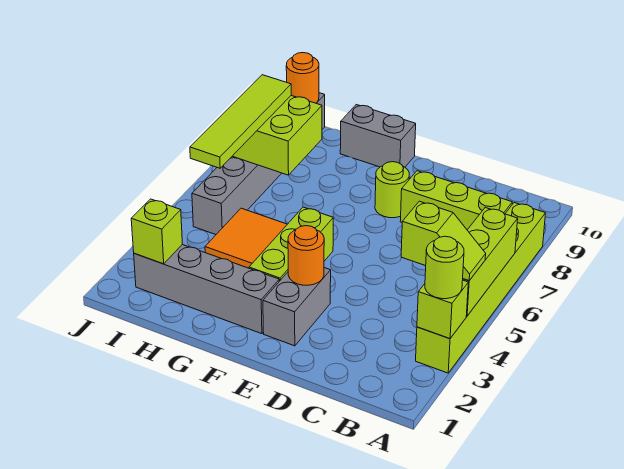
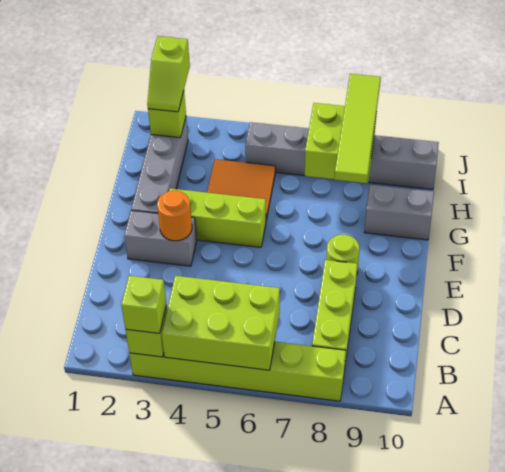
lime round brick A3 level 3 -> lime brick A3 level 3
lime brick A4:A6 level 2 -> lime brick A4:B6 level 2
lime slope A4:B4 level 3 top B -> lime slope I2:J2 level 3 top J
grey brick F10:G10 level 1 -> grey brick G9:G10 level 1
lime tile I5:I8 level 3 -> lime tile G8:J8 level 3
orange round brick I10 level 2 -> none

